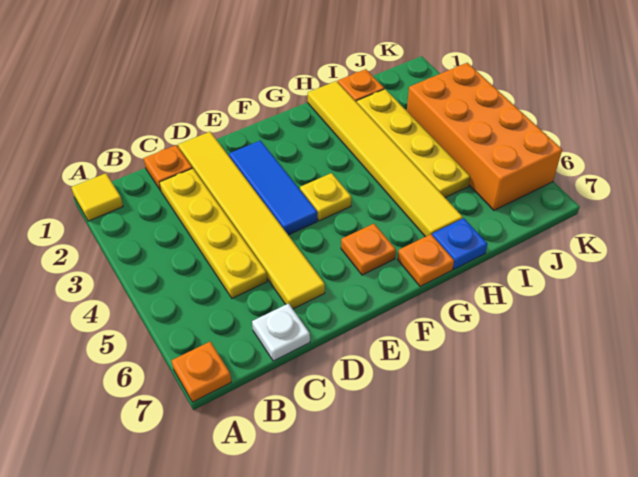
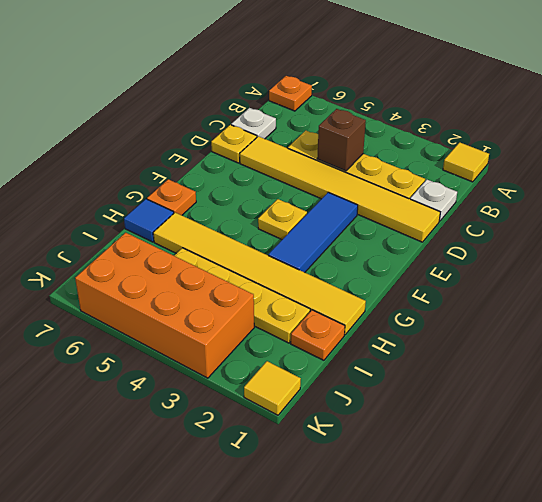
orange plate C1 level 1 -> white plate C1 level 1
none -> brown brick C4 level 2
none -> yellow plate D7 level 1
blue tile E2:E4 level 1 -> blue tile E3:G3 level 1
orange plate F6 level 1 -> none
blue plate H7 level 1 -> blue tile H7 level 1
none -> yellow tile K1 level 1

